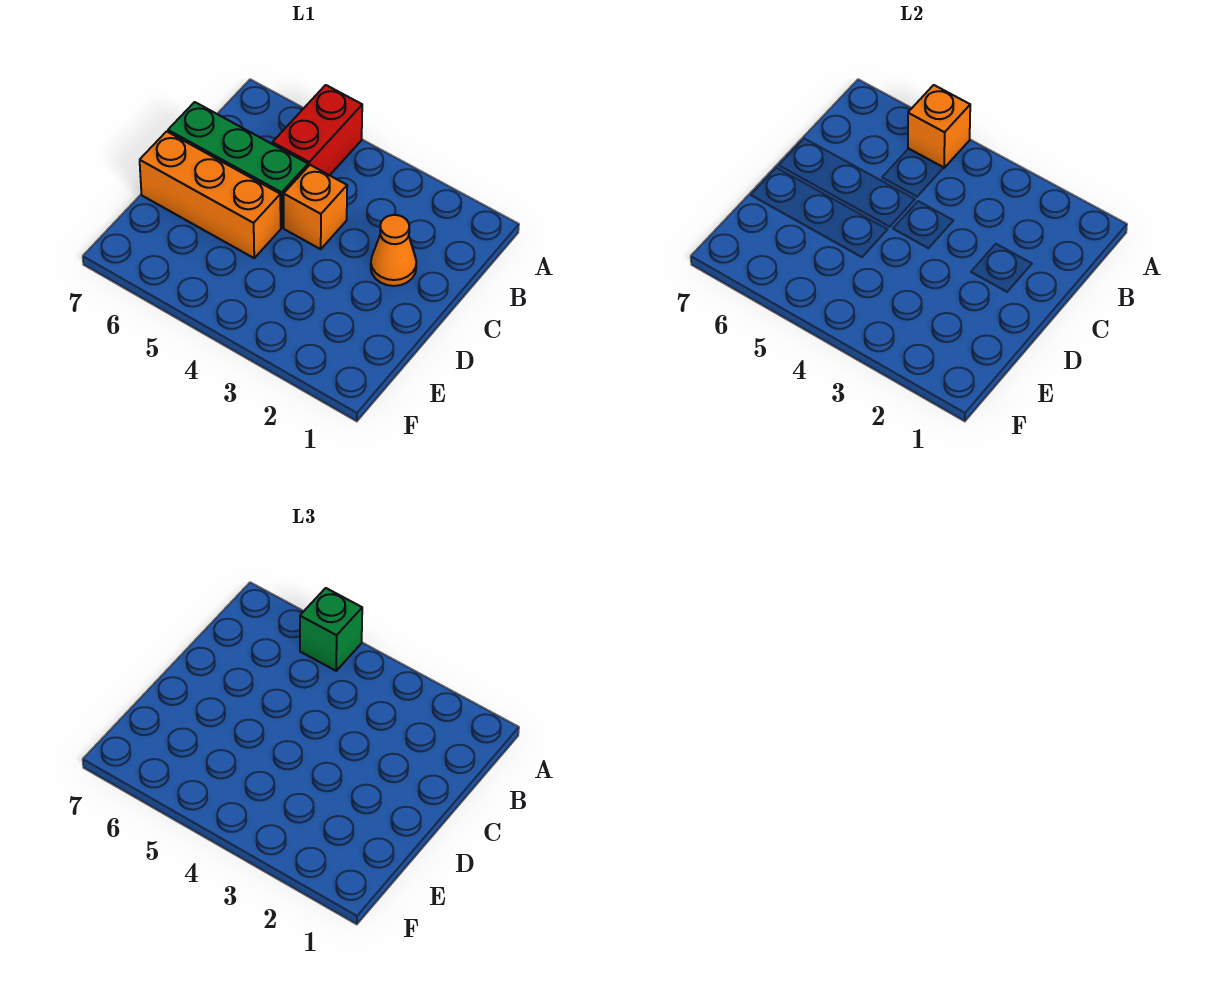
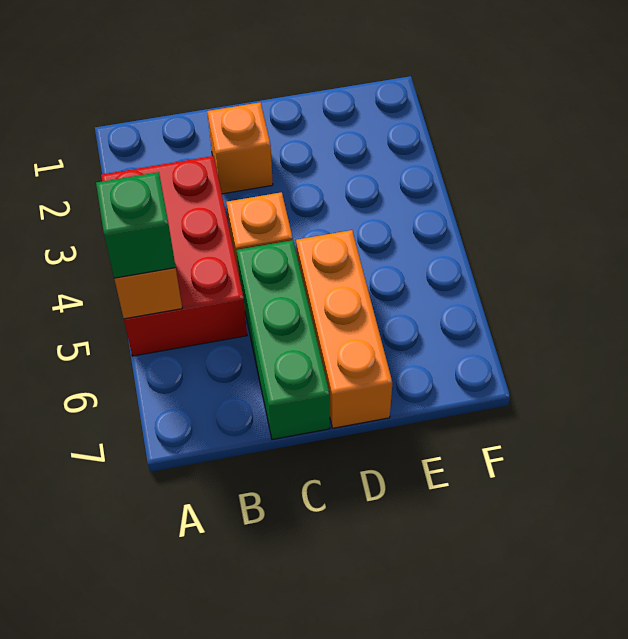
red brick A5:B5 level 1 -> red brick A3:B5 level 1
orange cone C2 level 1 -> orange brick C2 level 1

